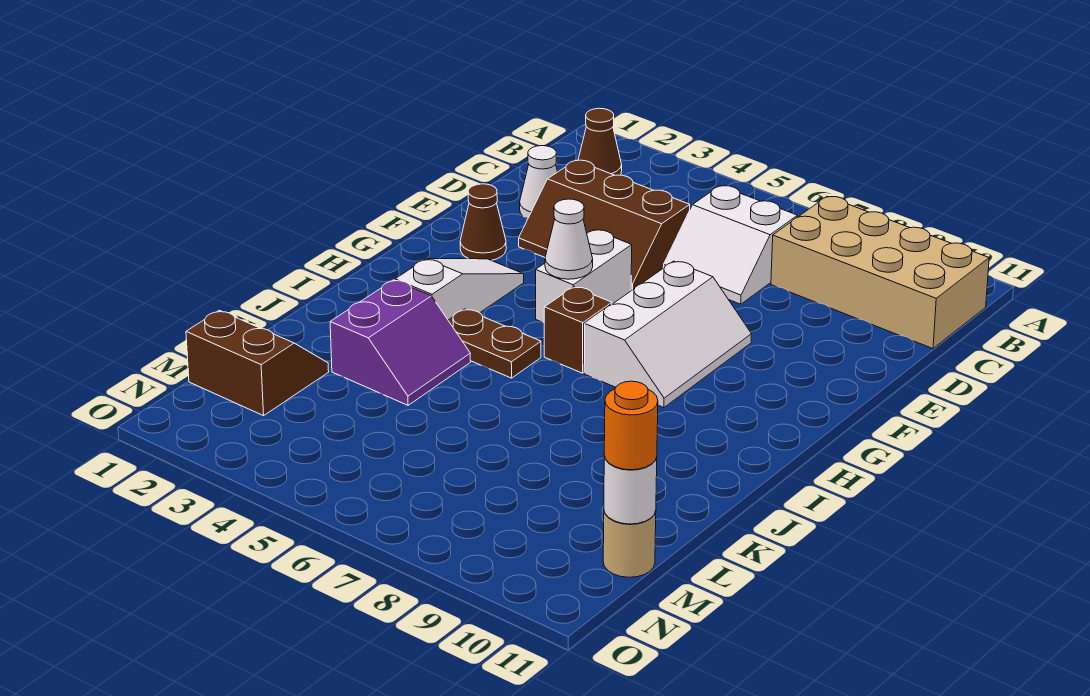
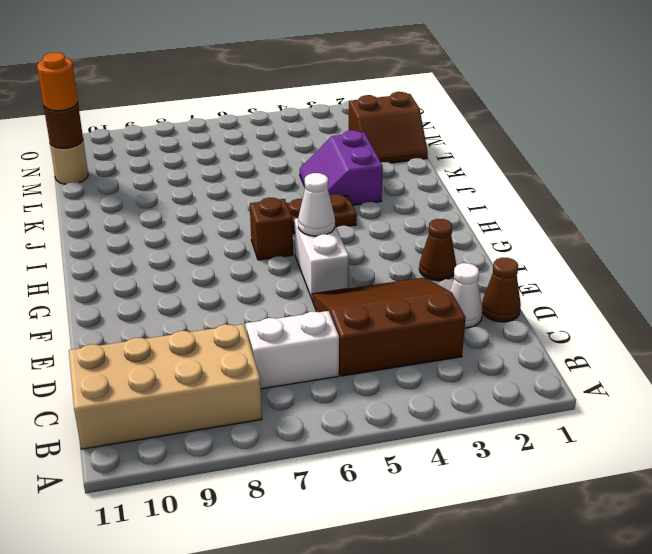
brown cone B2 level 1 -> brown cone D1 level 1
brown slope D3:E5 level 1 top D -> brown slope C3:E5 level 1 top C
white slope F7:H8 level 1 top 7 -> none
white slope G3:I3 level 1 top I -> none
white round brick M11 level 2 -> brown round brick M11 level 2

